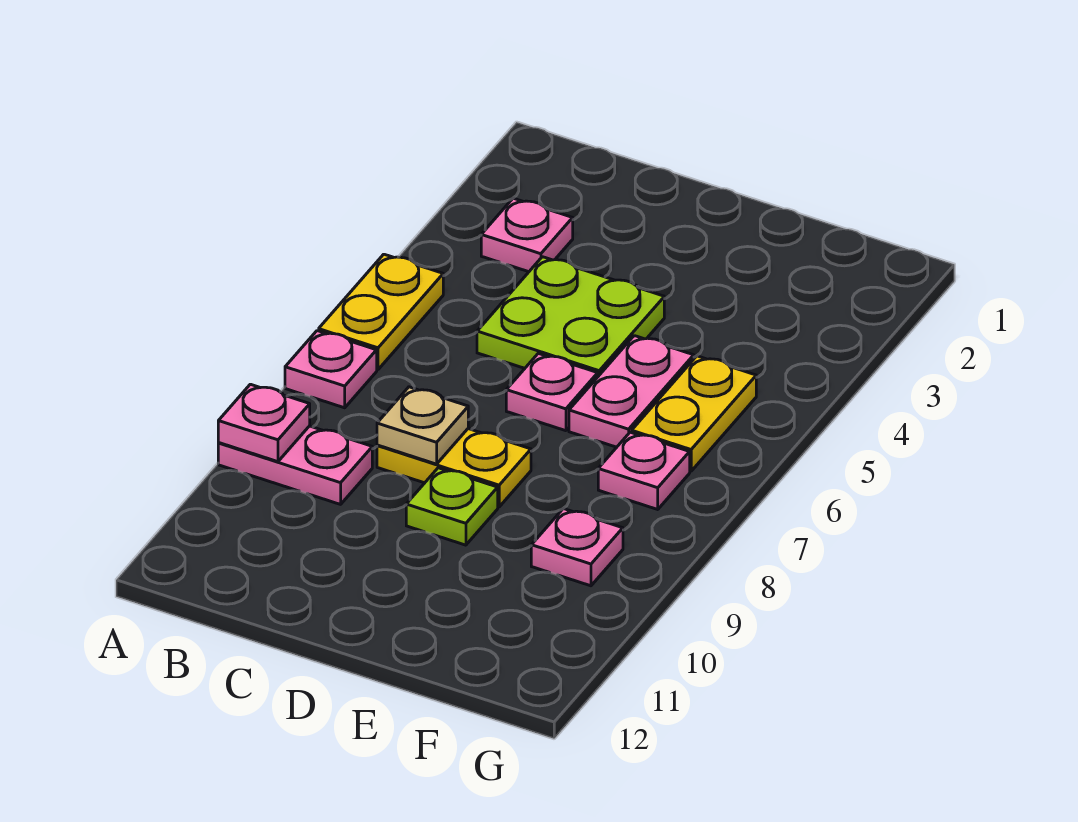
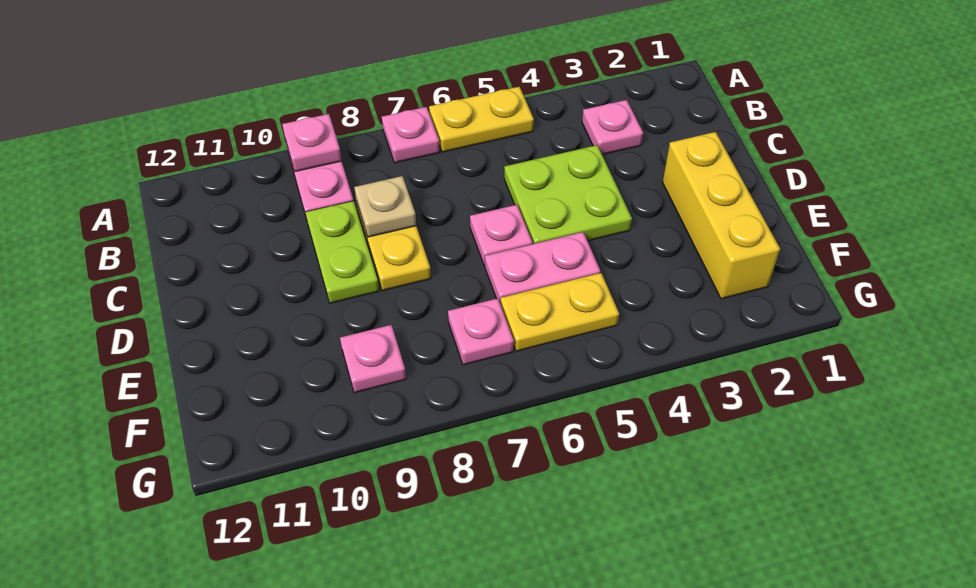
none -> yellow brick D2:F2 level 1
lime plate D9 level 1 -> lime plate C9:D9 level 1

